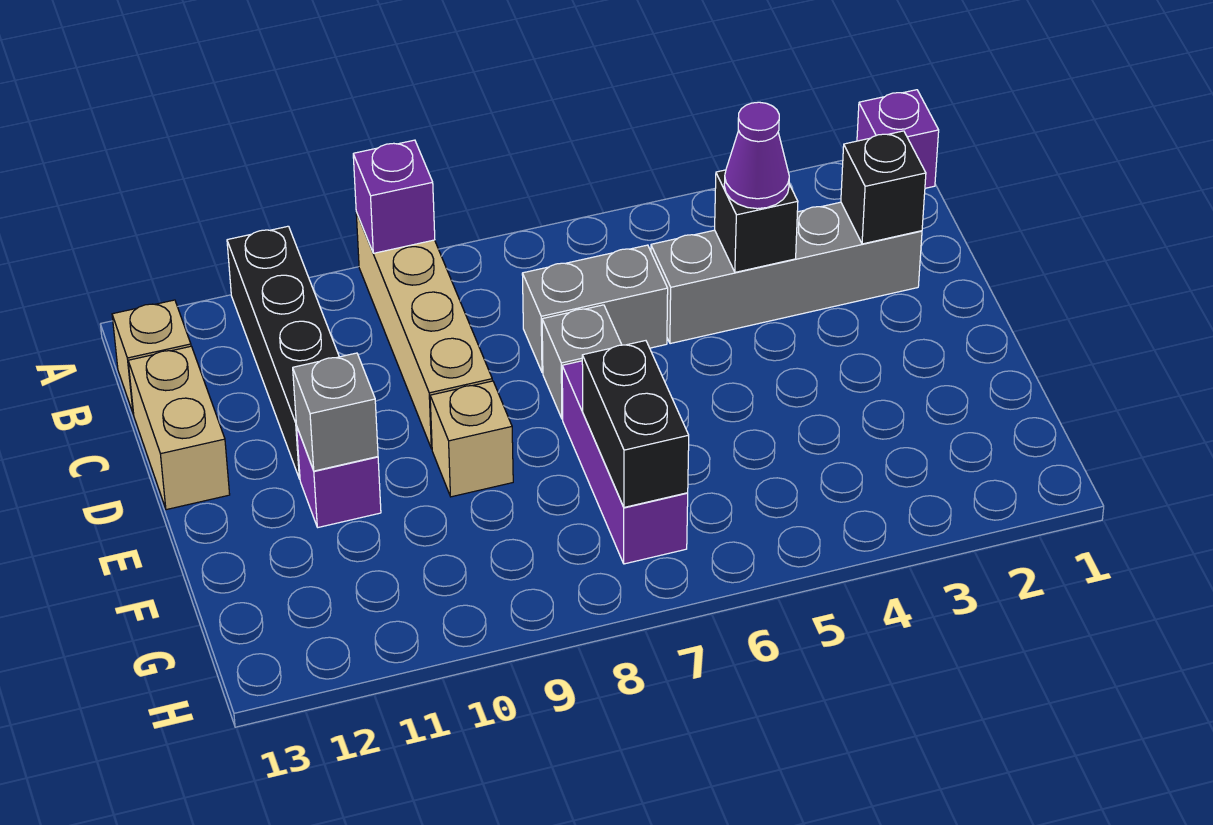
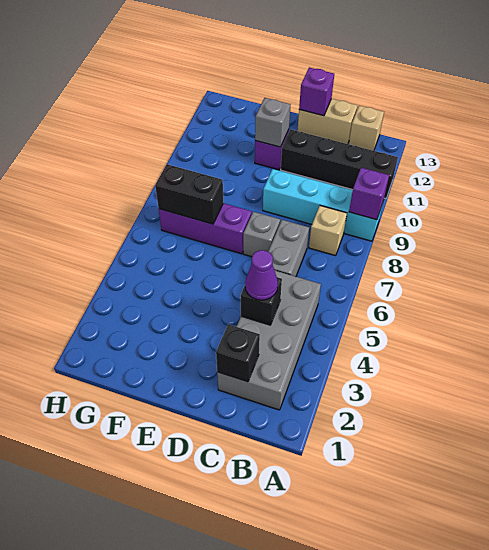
purple brick A1 level 1 -> purple brick D13 level 2
tan brick A9:D9 level 1 -> cyan brick A9:D9 level 1
grey brick C2:C5 level 1 -> grey brick B2:C5 level 1
tan brick E9 level 1 -> tan brick B8 level 1

